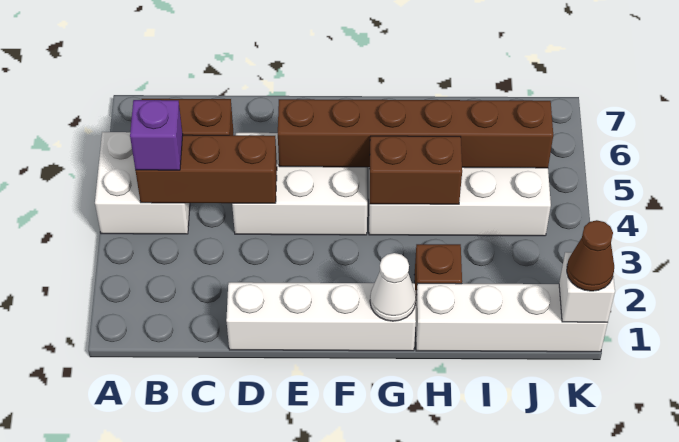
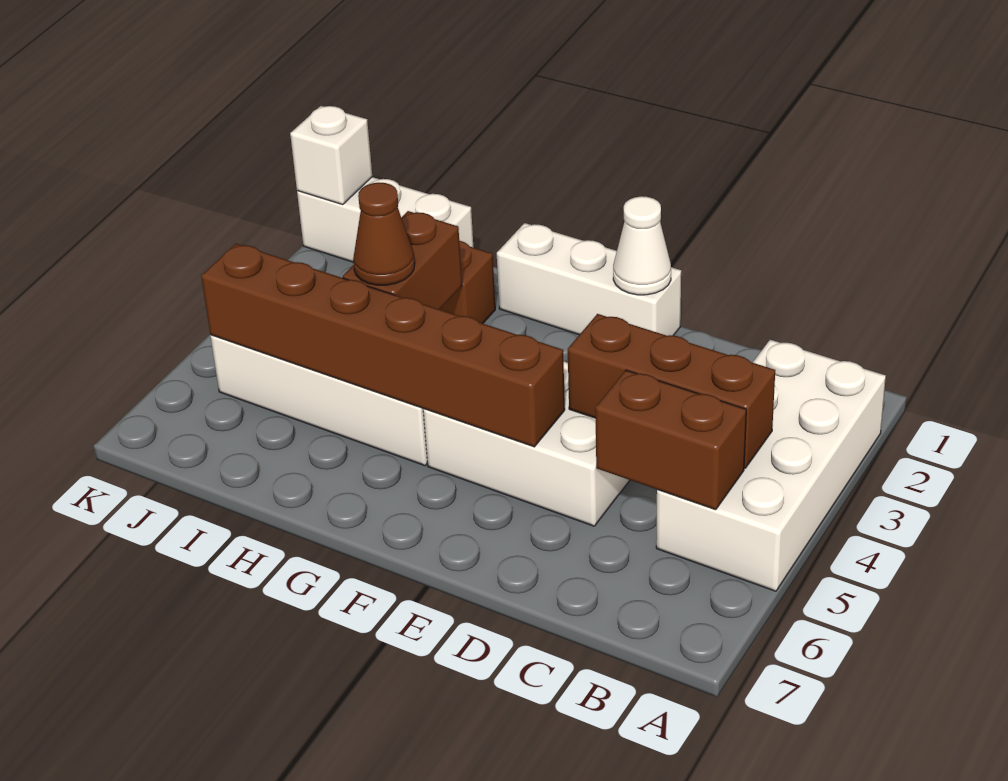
white brick A4:B5 level 1 -> white brick A2:B5 level 1
purple brick B4 level 3 -> none
white brick D1:G1 level 1 -> white brick E1:G1 level 1
white cone G1 level 2 -> white cone E1 level 2
brown brick G4:H4 level 2 -> brown brick H3:H4 level 2
white brick H1:K1 level 1 -> white brick I1:K1 level 1
brown cone K1 level 3 -> brown cone H4 level 3

